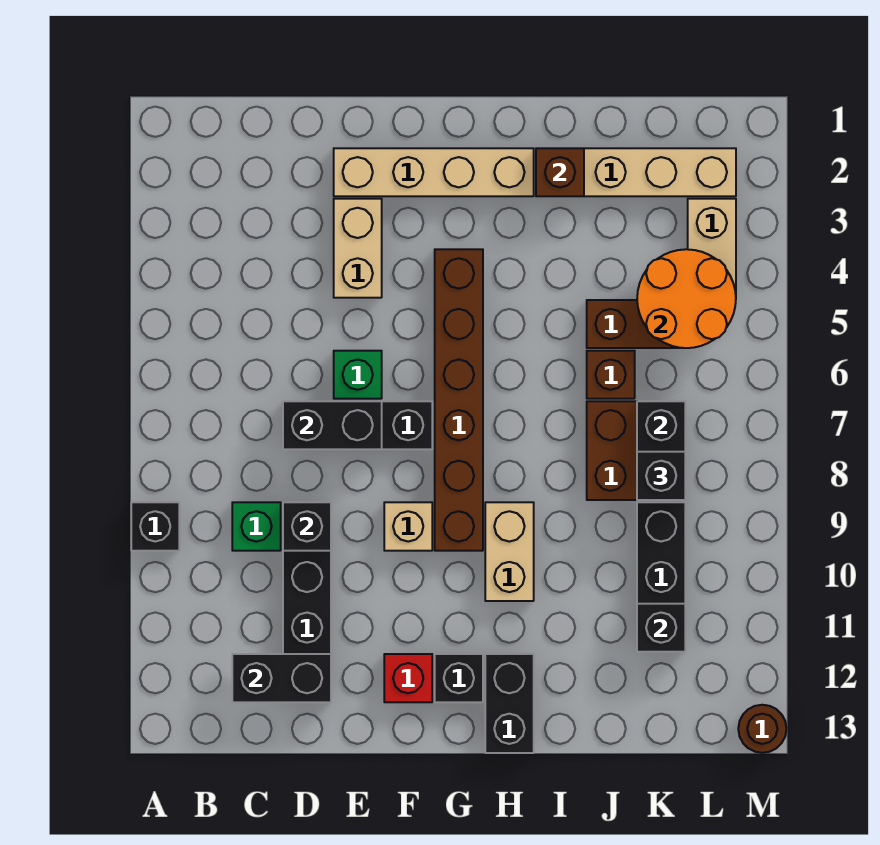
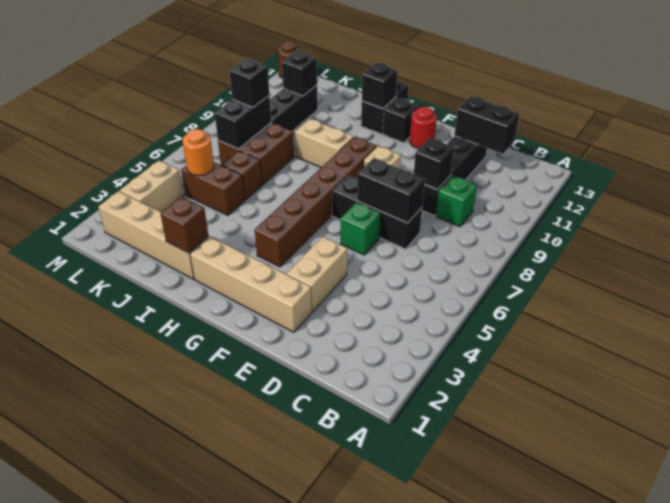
black brick A9 level 1 -> black brick H12 level 2
red brick F12 level 1 -> red round brick F12 level 1
tan brick H9:H10 level 1 -> tan brick H9:I9 level 1
orange round brick K4:L5 level 2 -> orange round brick K5 level 2

